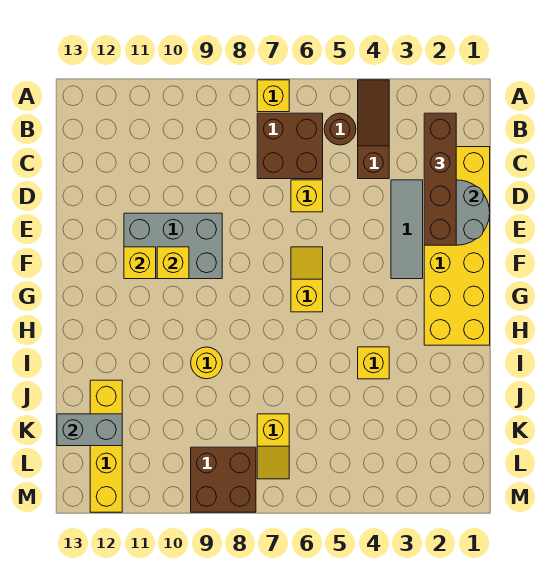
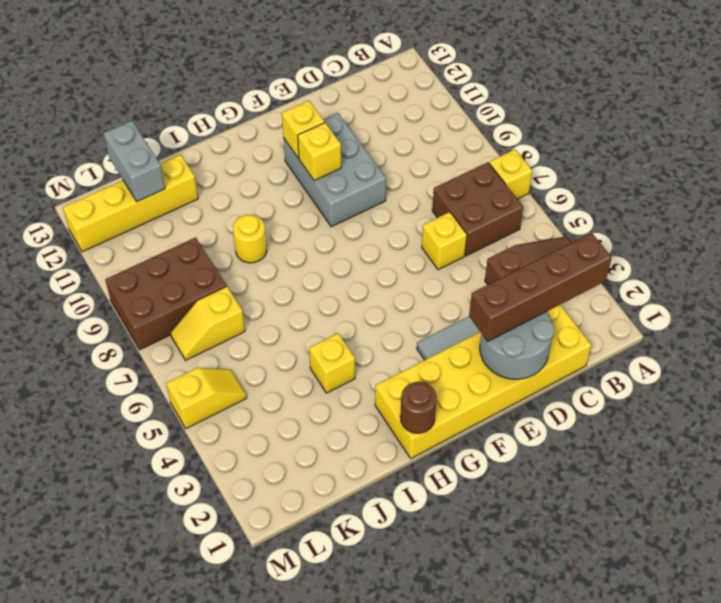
brown round brick B5 level 1 -> brown round brick H1 level 2
yellow slope F6:G6 level 1 top G -> yellow slope L5:M5 level 1 top M
brown brick L8:M9 level 1 -> brown brick K8:M9 level 1

